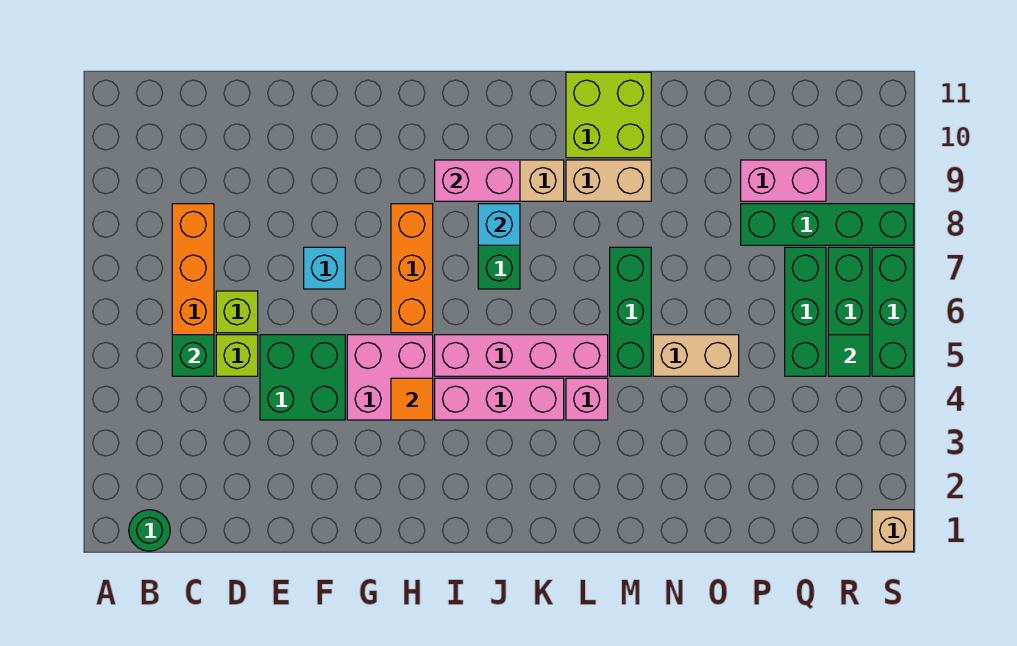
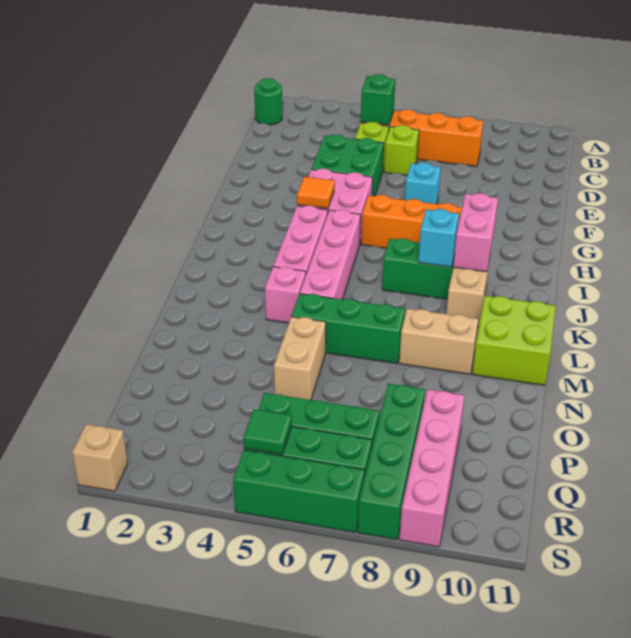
tan brick L9:M9 level 1 -> tan brick M8:M9 level 1
pink brick P9:Q9 level 1 -> pink brick P9:S9 level 1

